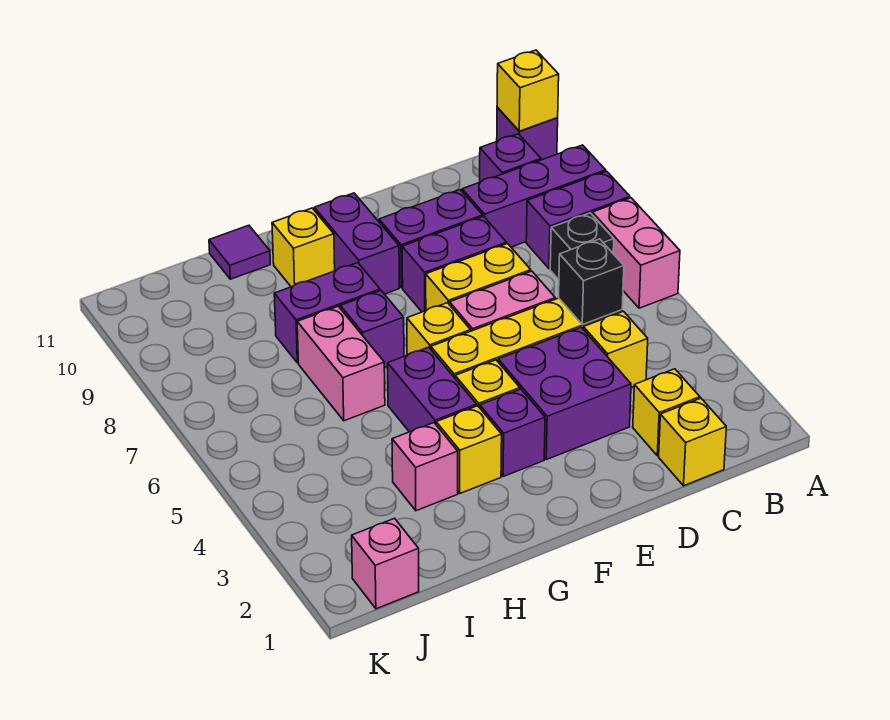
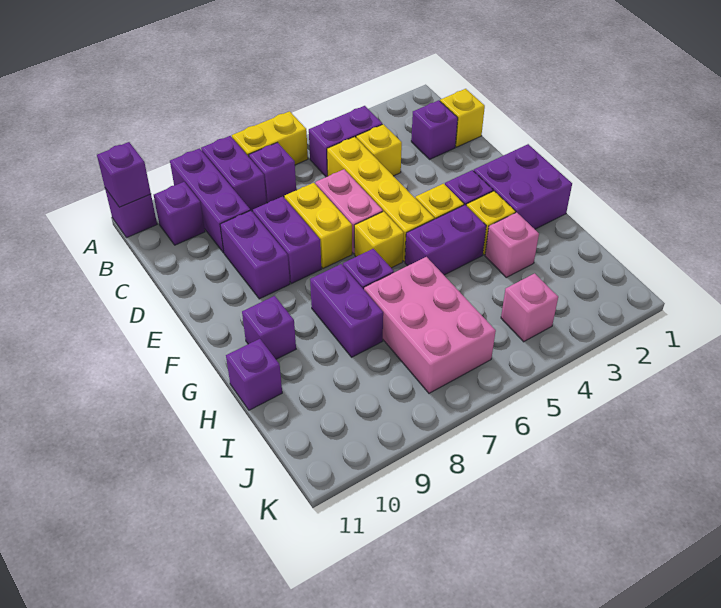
pink brick A6:A7 level 1 -> yellow brick A6:A7 level 1
yellow brick A11 level 2 -> purple brick A11 level 2
black brick B7 level 1 -> purple brick B7 level 1
yellow brick C2 level 1 -> purple brick C2 level 1
black brick C5 level 2 -> none
purple brick D3:E4 level 1 -> purple brick F1:G2 level 1
purple brick F9:F10 level 1 -> purple brick B4:B5 level 1
yellow brick G10 level 1 -> purple brick G10 level 1
pink brick H6:H7 level 1 -> pink brick H6:J7 level 1
purple tile H11 level 1 -> purple brick H11 level 1
pink brick J1 level 1 -> pink brick J4 level 1

